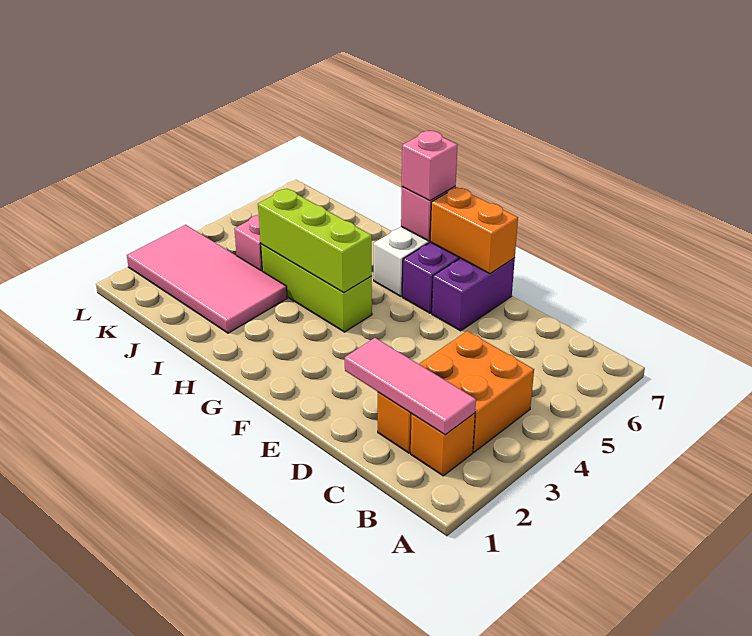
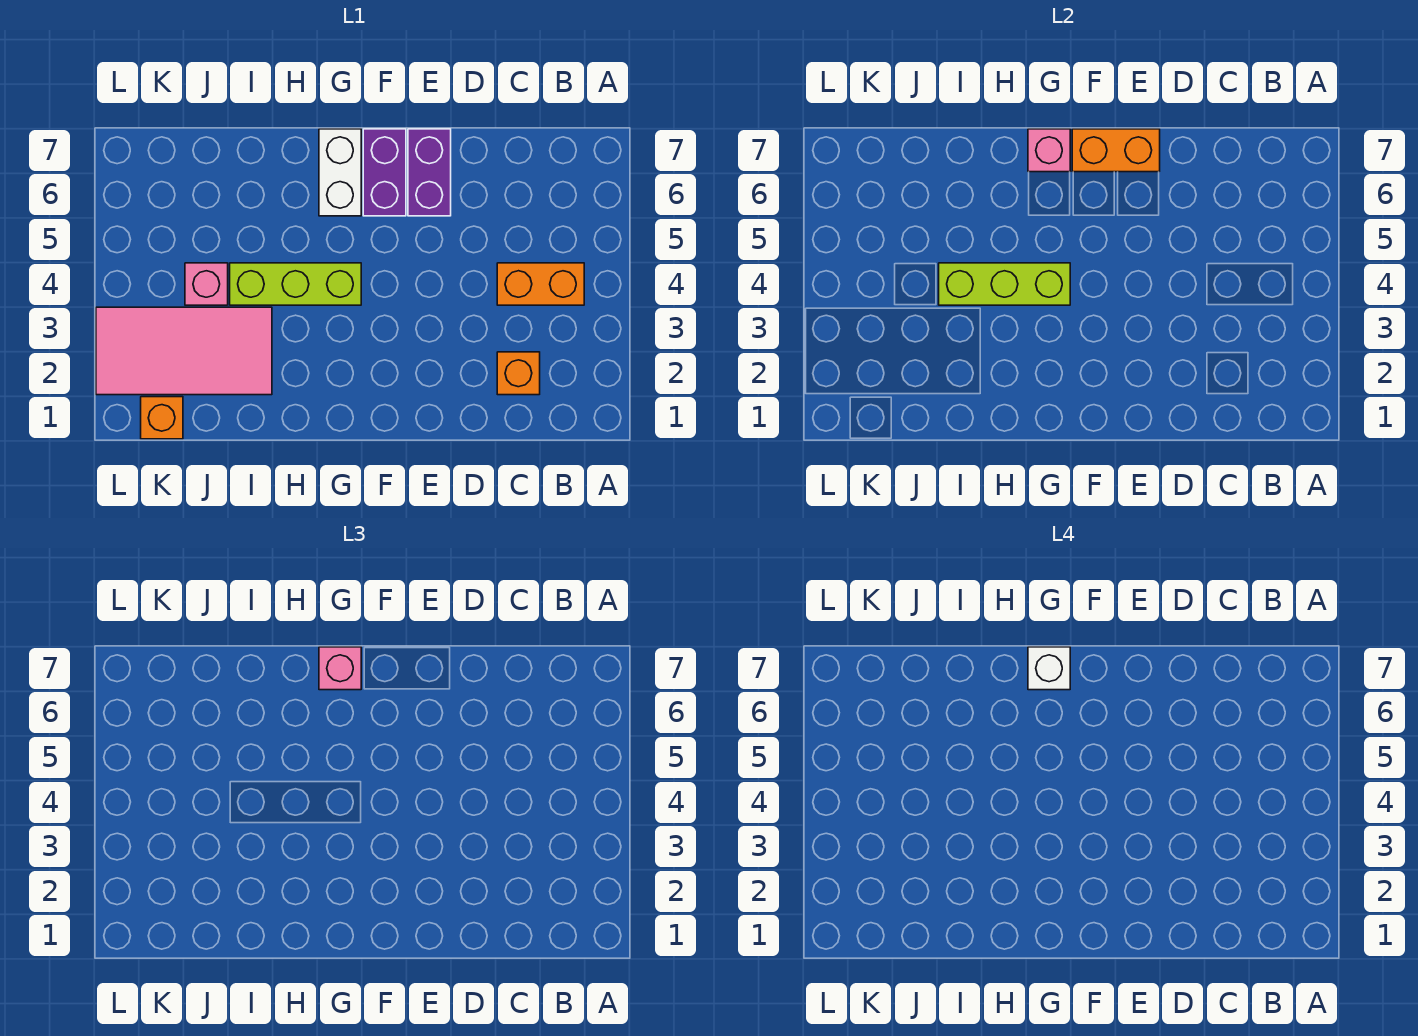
orange brick B2 level 1 -> orange brick K1 level 1
pink tile B2:D2 level 2 -> none
orange brick B3:C4 level 1 -> orange brick B4:C4 level 1
none -> white brick G7 level 4

